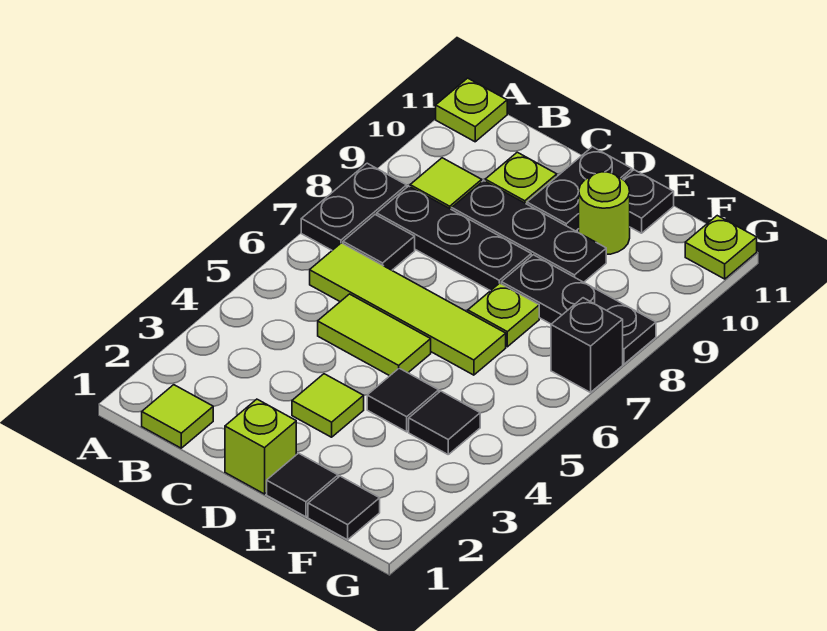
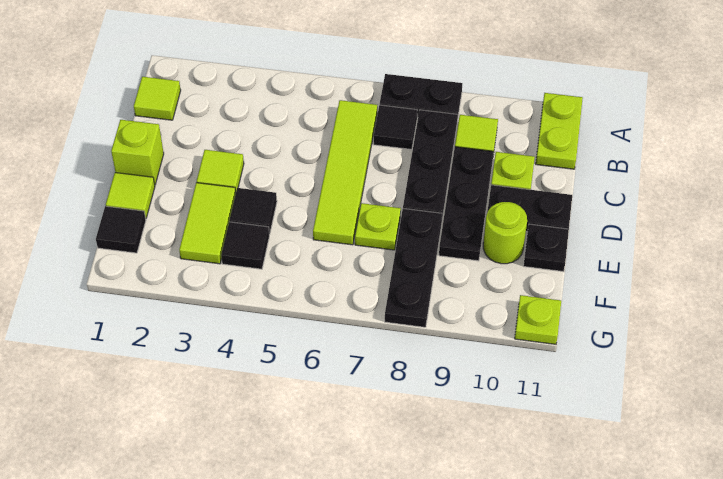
lime plate A11 level 1 -> lime plate A11:B11 level 1
lime tile C5:D5 level 1 -> lime tile E3:F3 level 1
black tile E1 level 1 -> lime tile E1 level 1
black brick G7 level 1 -> none

